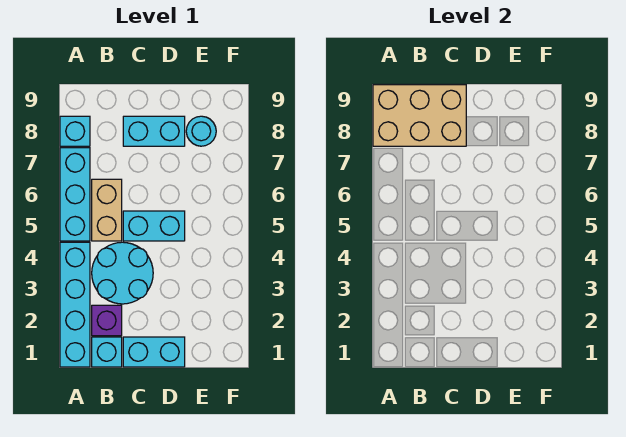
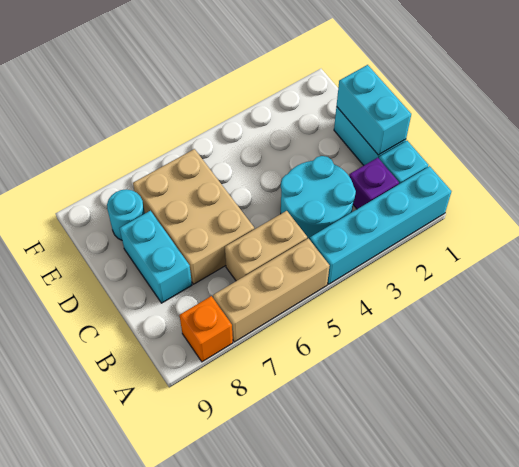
cyan brick A5:A7 level 1 -> tan brick A5:A7 level 1
cyan brick A8 level 1 -> orange brick A8 level 1
tan brick A8:C9 level 2 -> tan brick C6:E7 level 1
cyan brick C5:D5 level 1 -> cyan brick C1:D1 level 2

